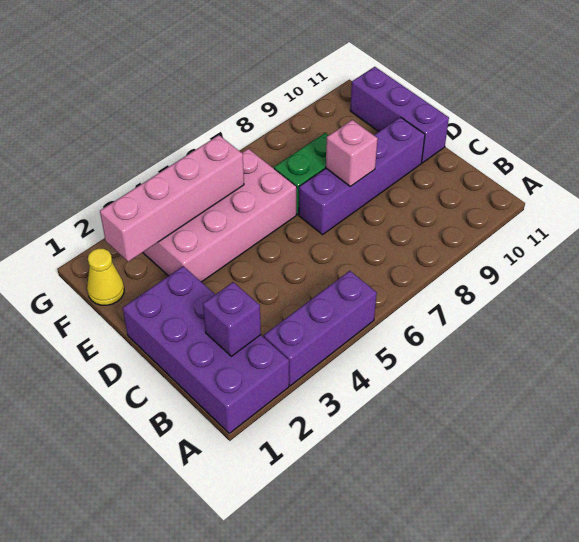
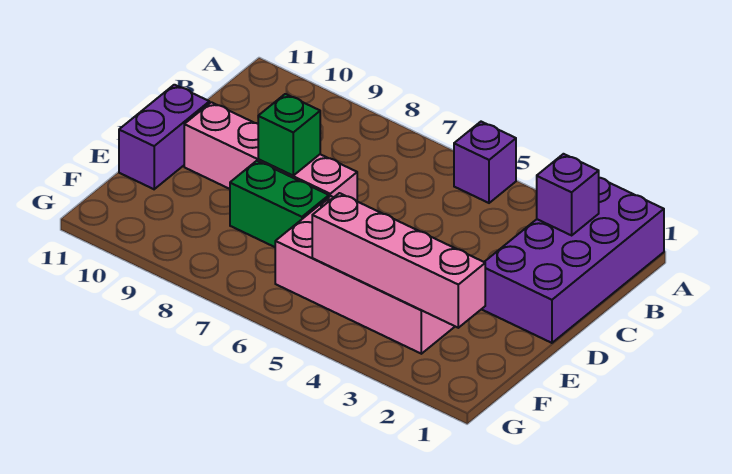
purple brick A3:A5 level 1 -> purple brick A5 level 1
purple brick D7:D10 level 1 -> pink brick D7:D10 level 1
pink brick D8 level 2 -> green brick D8 level 2
purple brick D11:F11 level 1 -> purple brick D11:E11 level 1
yellow cone F1 level 1 -> none

